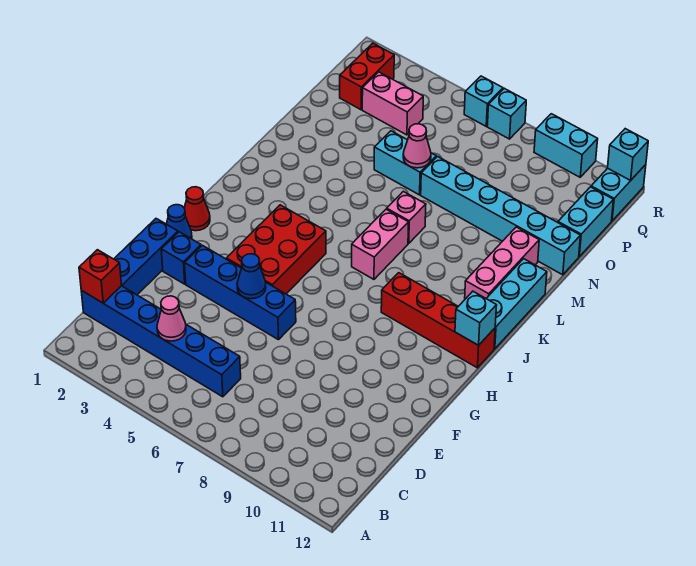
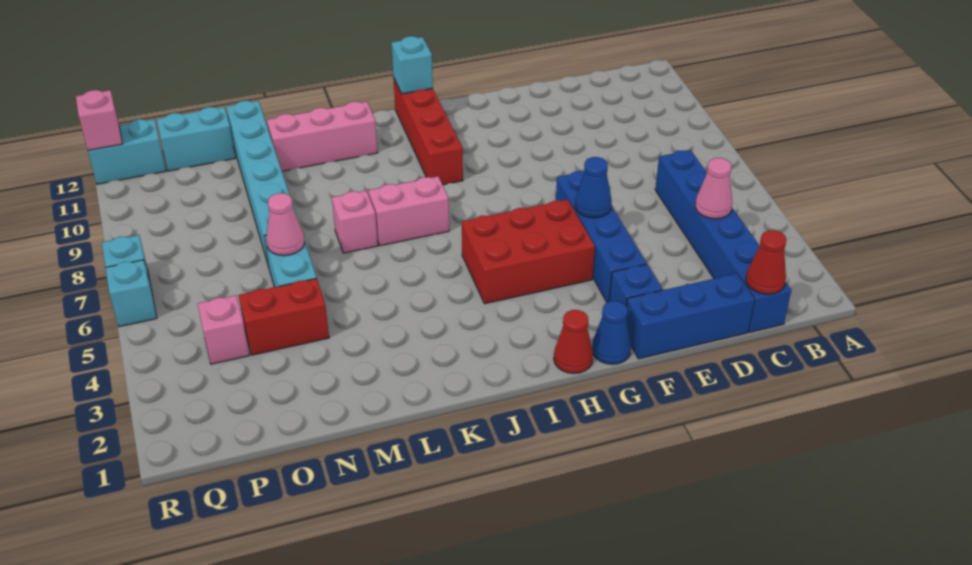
red brick C1 level 2 -> red cone C1 level 2
cyan brick J12:L12 level 1 -> none
red brick P2:Q2 level 1 -> red brick N4:O4 level 1
pink brick P3:P4 level 1 -> pink brick P4 level 1
cyan brick R9:R10 level 1 -> none
cyan brick R12 level 2 -> pink brick R12 level 2

